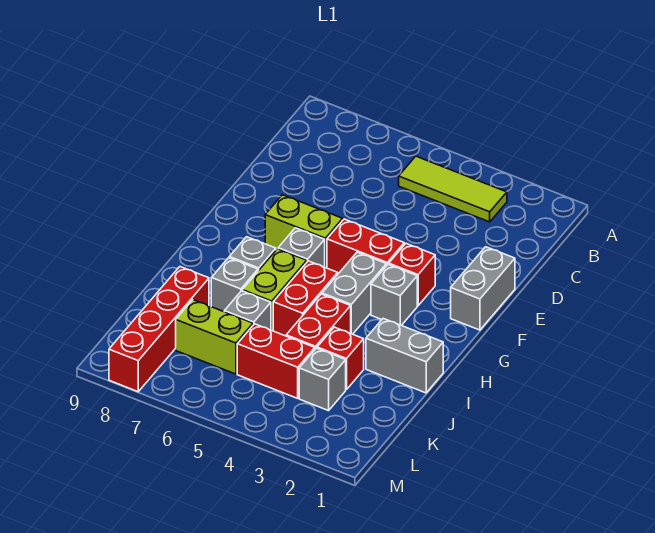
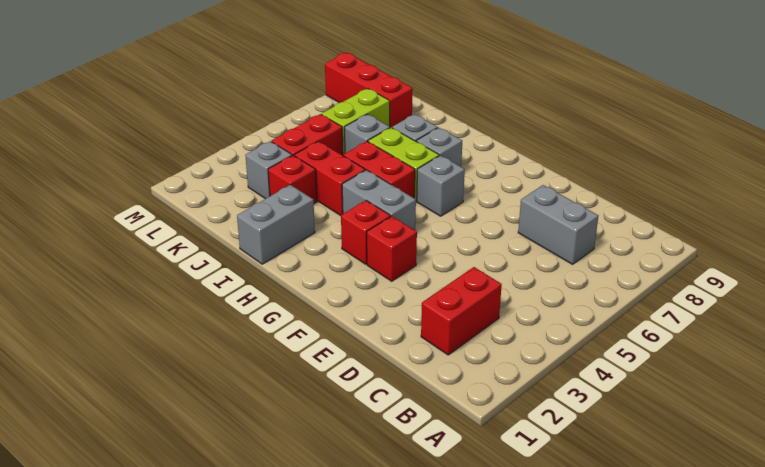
lime tile B3:B5 level 1 -> none
grey brick E1:F1 level 1 -> grey brick C7:D7 level 1
red brick F4:F5 level 1 -> red brick C2:C3 level 1
lime brick F6:F7 level 1 -> none
grey brick G3 level 1 -> red brick G3 level 1
red brick J8:M8 level 1 -> red brick K8:M8 level 1

